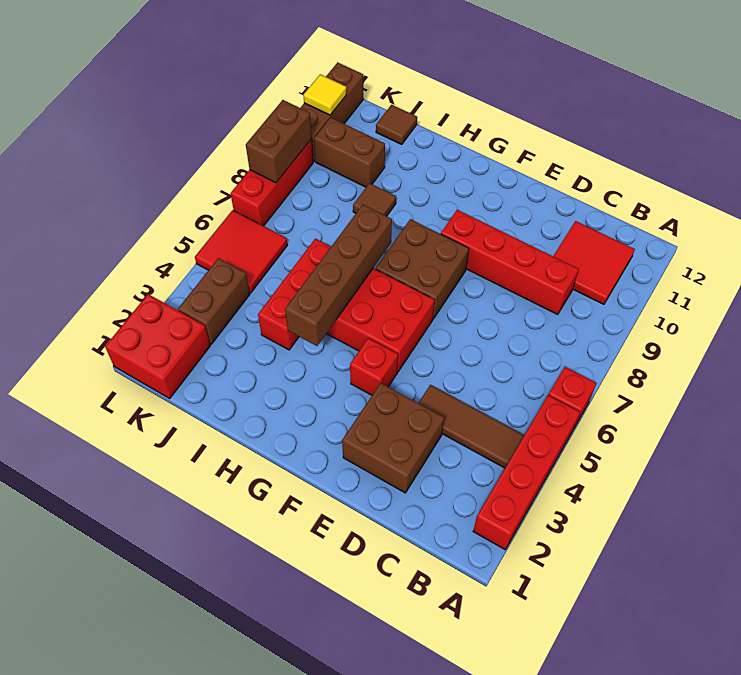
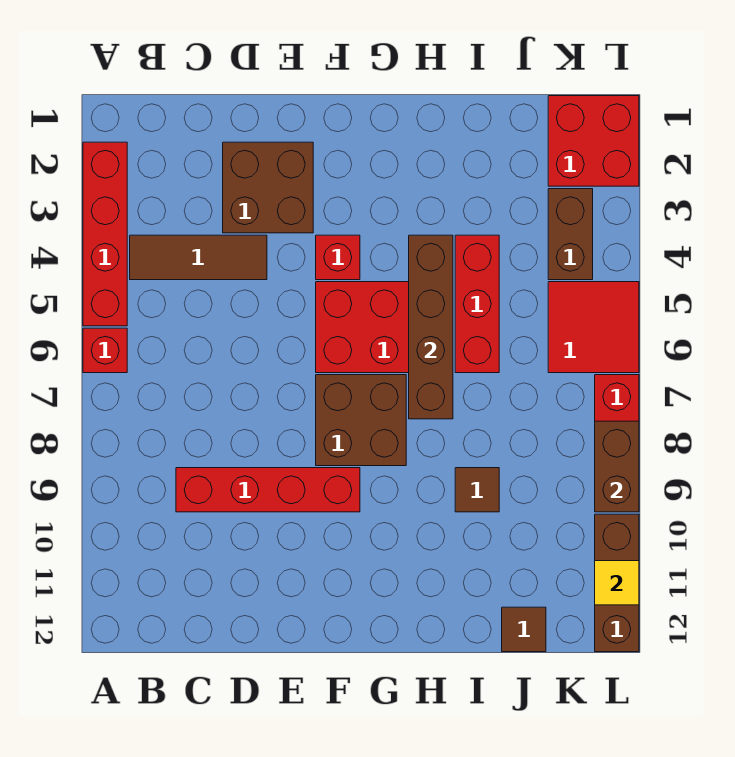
red tile B10:C11 level 1 -> none
brown brick J10:K10 level 1 -> none

